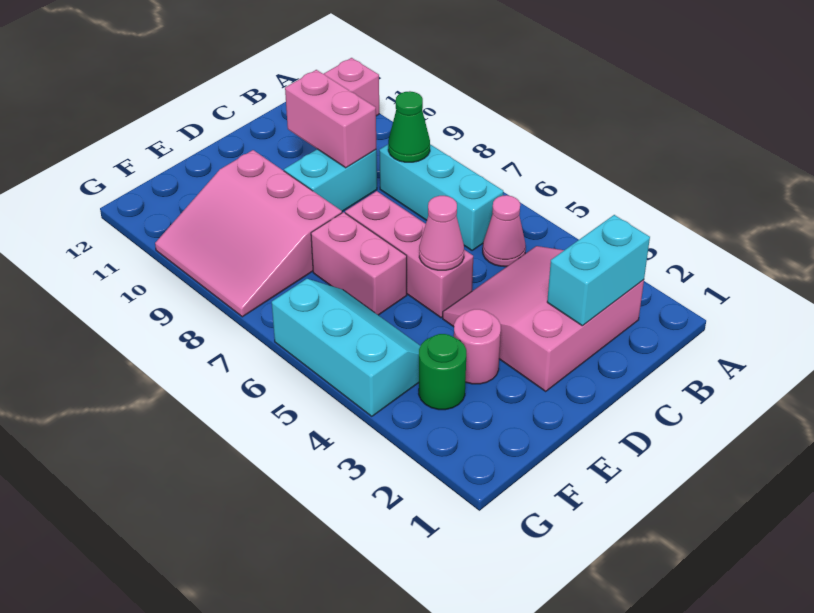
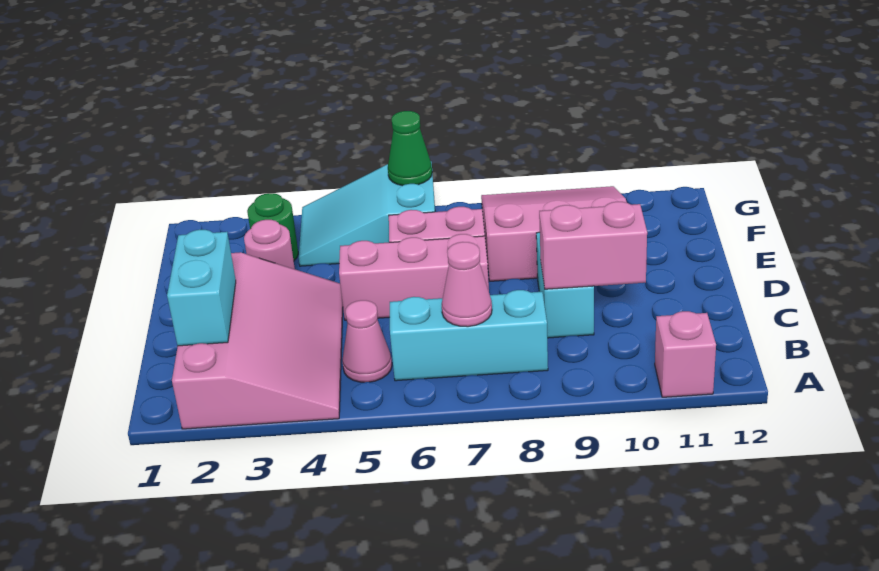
pink slope B2:D4 level 1 top 2 -> pink slope A2:D4 level 1 top 2
green cone B8 level 2 -> green cone G6 level 2
pink cone D5 level 2 -> pink cone B7 level 2
cyan slope F4:G6 level 1 top G -> cyan slope F4:G6 level 1 top 6

